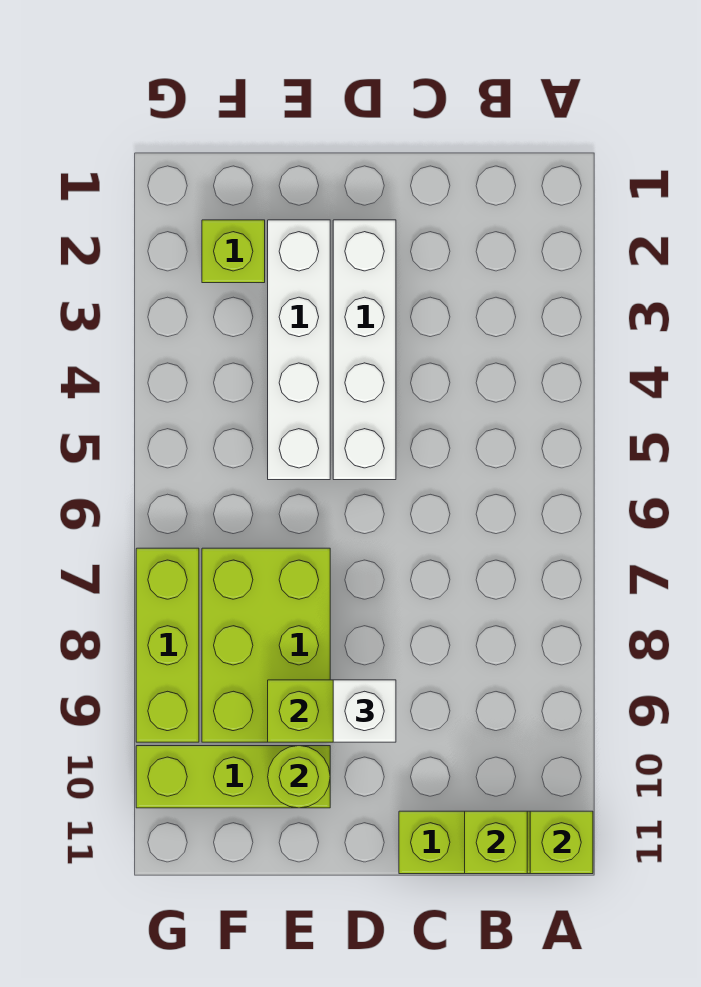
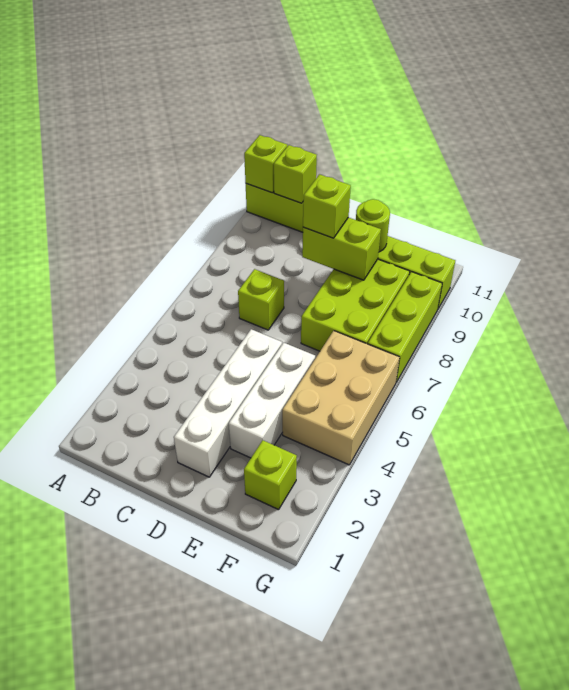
none -> lime brick C7 level 1
white brick D9 level 3 -> lime brick D9 level 3
white brick E2:E5 level 1 -> white brick E3:E5 level 1
none -> tan brick F4:G6 level 1

